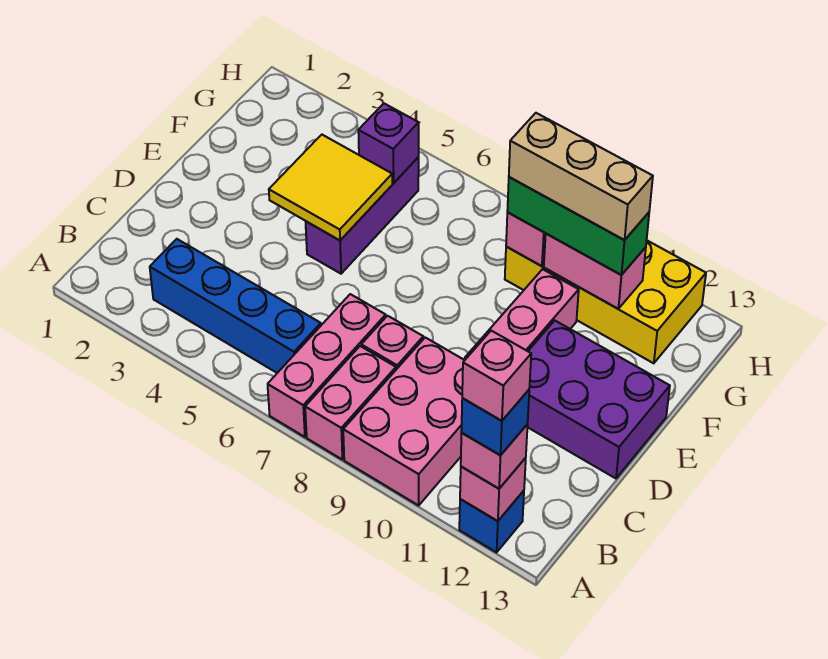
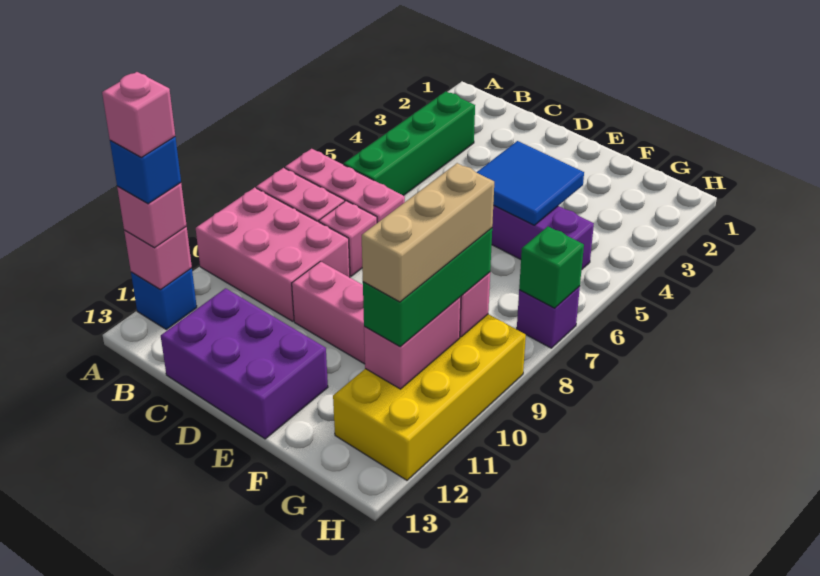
blue brick B3:B6 level 1 -> green brick B3:B6 level 1
purple brick D11:E13 level 1 -> purple brick C12:E13 level 1
yellow tile E4:F5 level 2 -> blue tile E4:F5 level 2
purple brick G5 level 2 -> purple brick H7 level 1
none -> green brick H7 level 2

